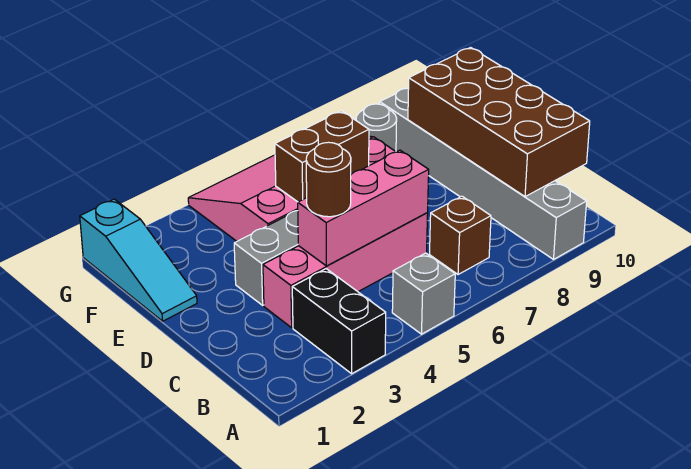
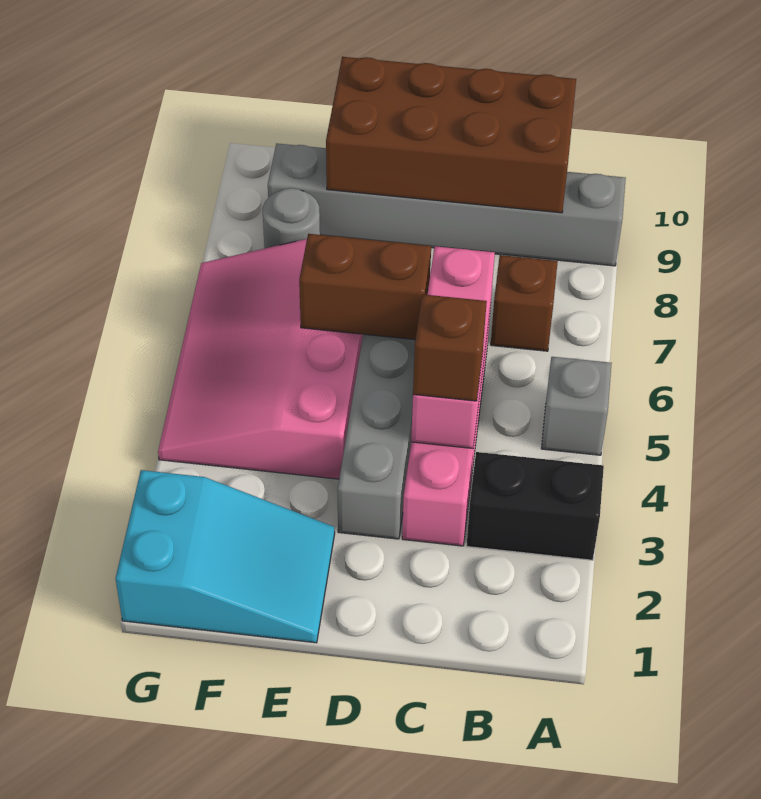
brown round brick C4 level 3 -> brown brick C4 level 3
cyan slope E1:G1 level 1 top G -> cyan slope E1:G2 level 1 top G
brown brick E5:E6 level 2 -> brown brick D6:E6 level 2

